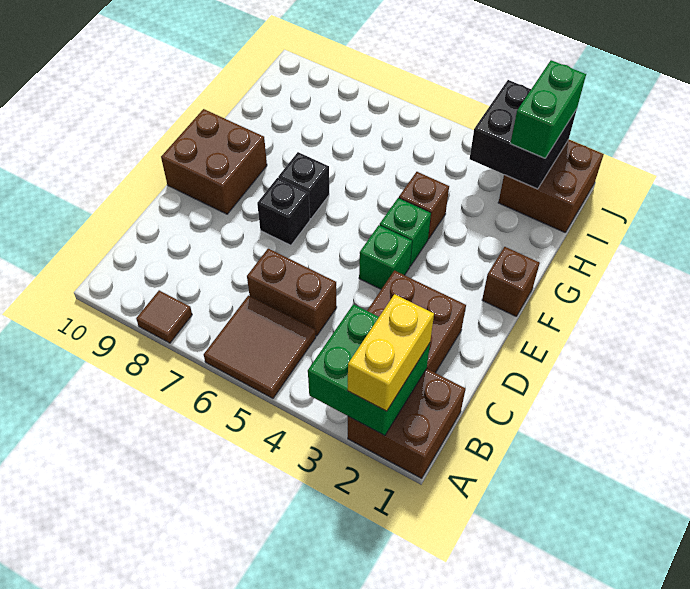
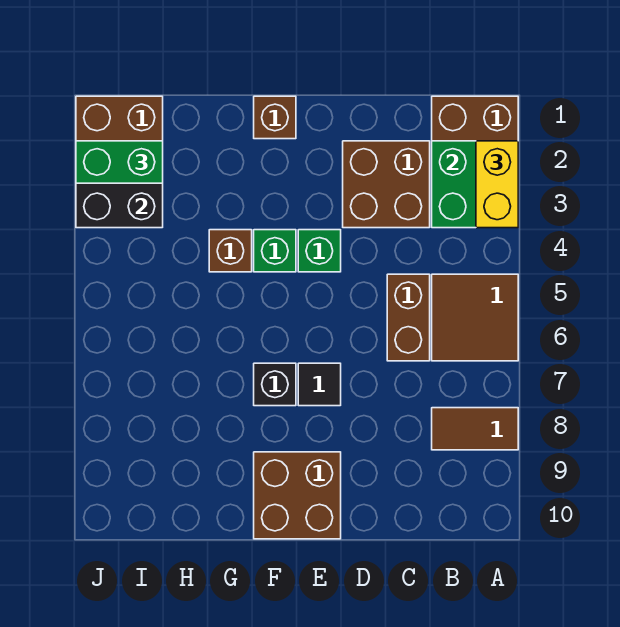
yellow brick A2:B2 level 3 -> yellow brick A2:A3 level 3
brown tile A8 level 1 -> brown tile A8:B8 level 1
black brick E7 level 1 -> black tile E7 level 1

